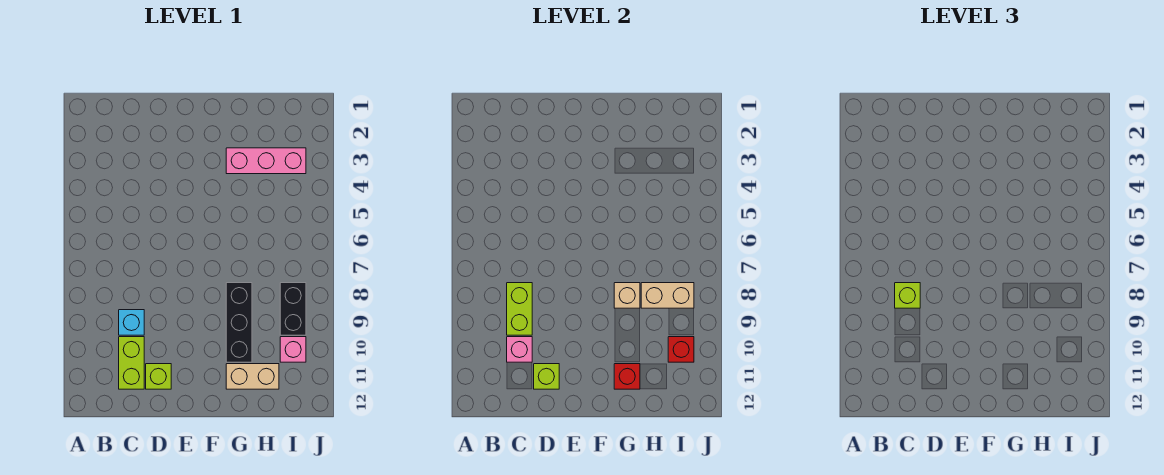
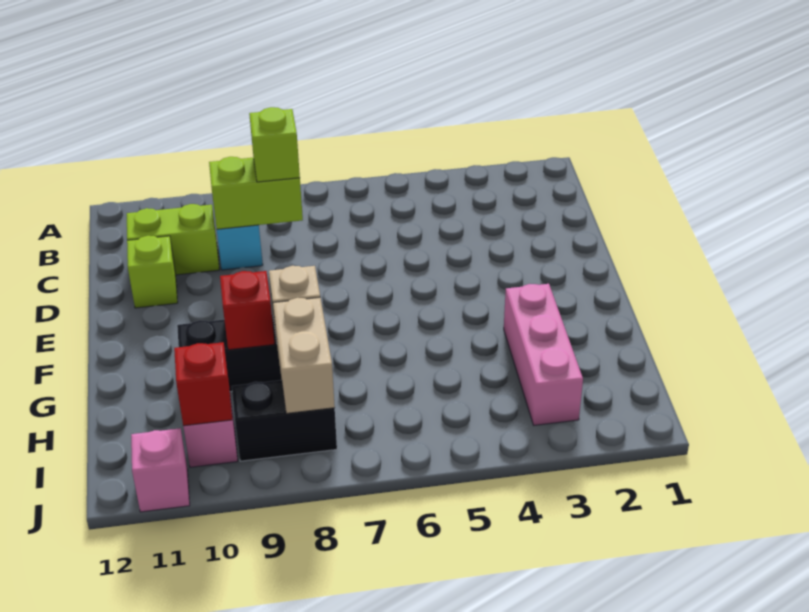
pink brick C10 level 2 -> pink brick J11 level 1
lime brick D11 level 2 -> none
tan brick G11:H11 level 1 -> none
red brick G11 level 2 -> red brick G9 level 2

